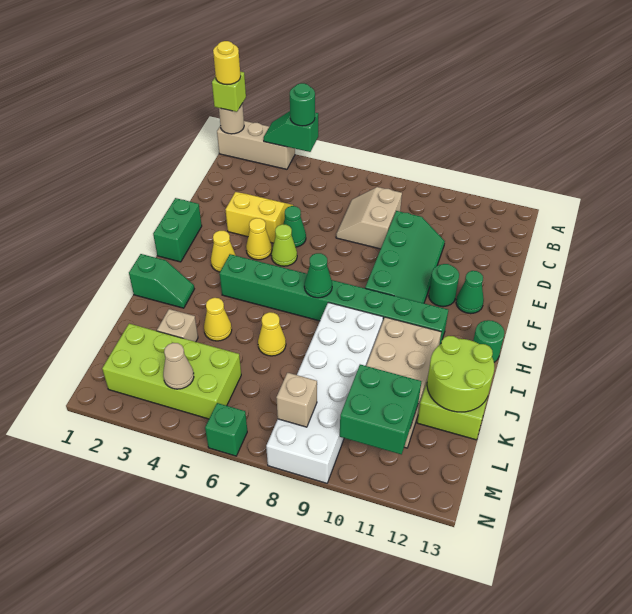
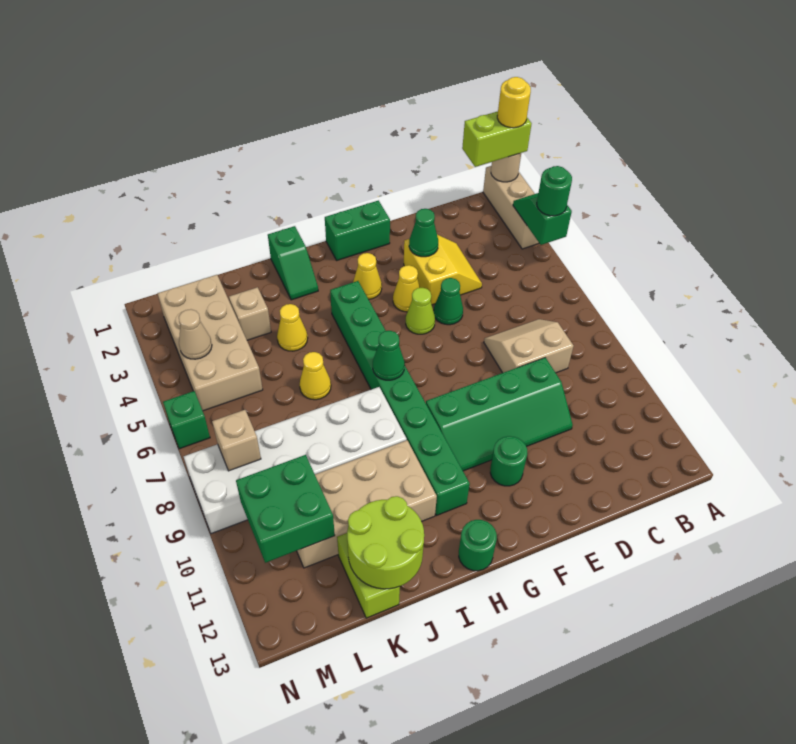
lime brick A1 level 3 -> lime brick A1:B1 level 3
green cone F12 level 1 -> green cone E3 level 2
lime brick L2:M5 level 1 -> tan brick L2:M5 level 1

